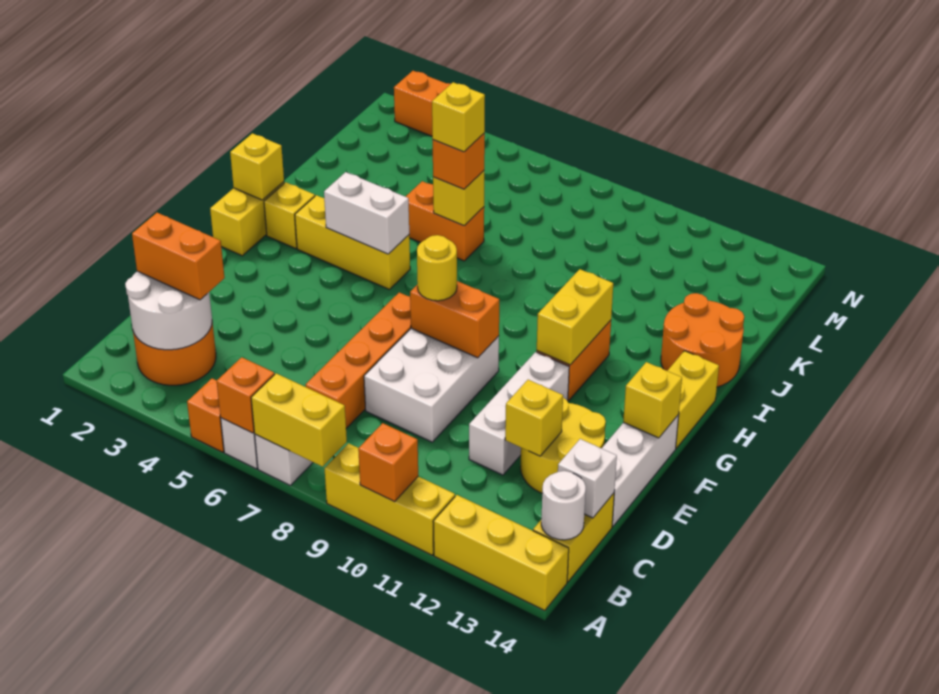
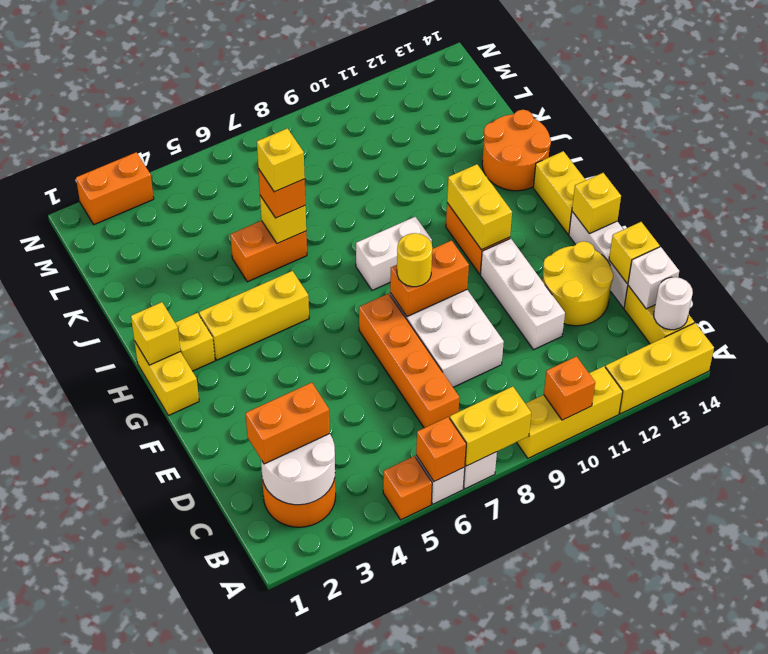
yellow brick D12 level 2 -> yellow brick D14 level 2
white brick H4:H5 level 2 -> white brick H8:H9 level 1

